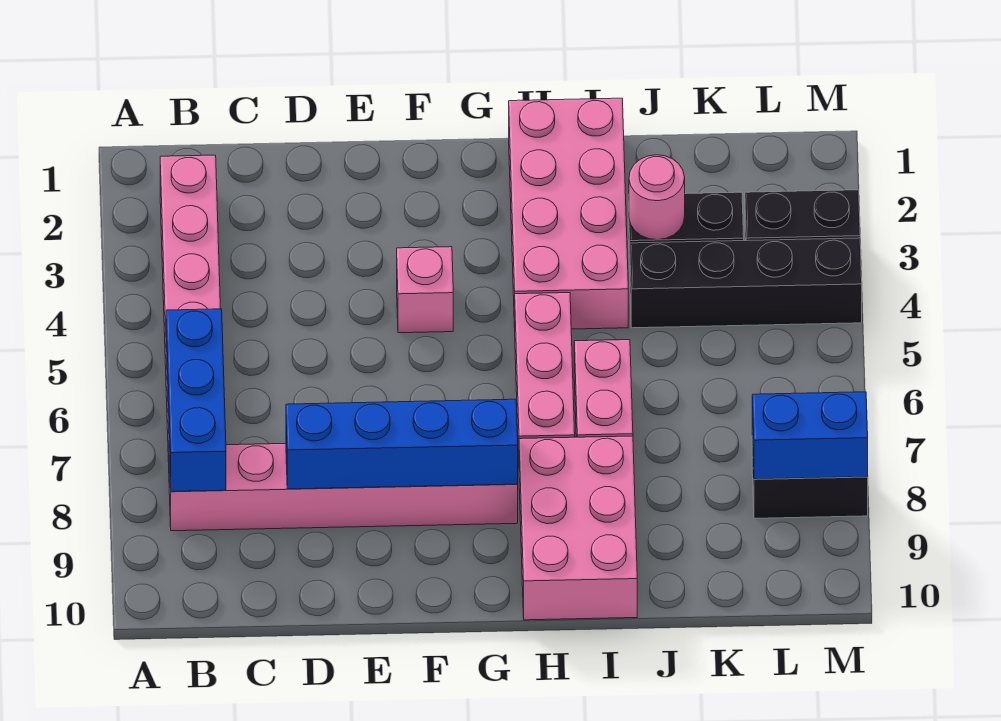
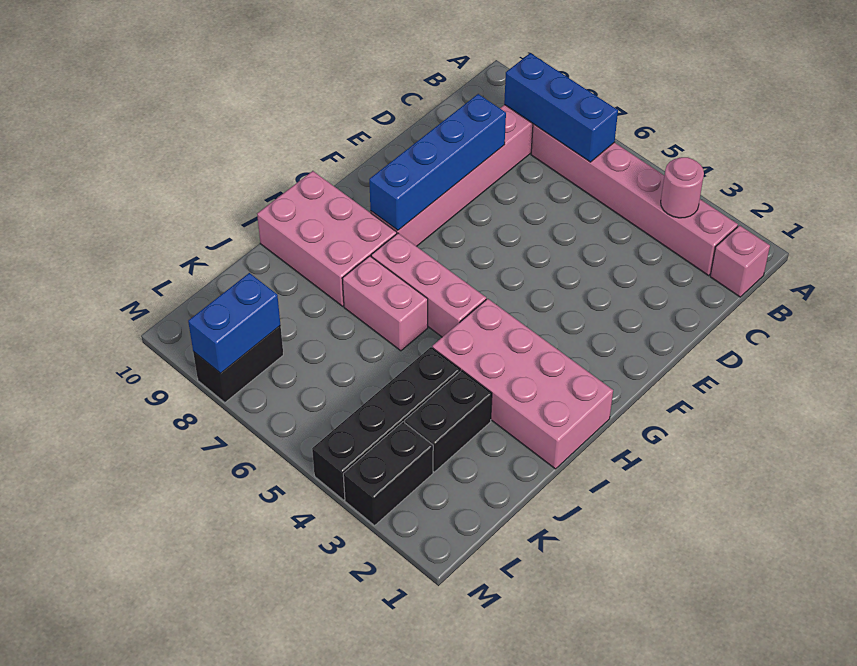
pink brick F4 level 1 -> pink brick B1 level 1
pink round brick J3 level 2 -> pink round brick B3 level 2

